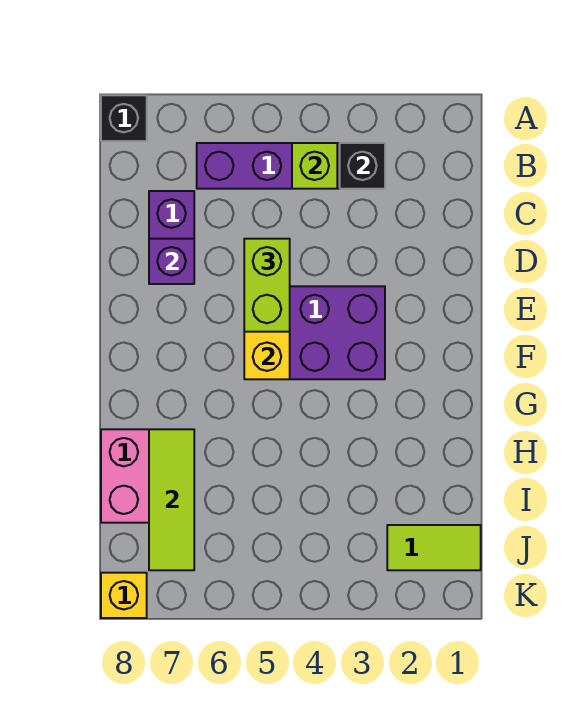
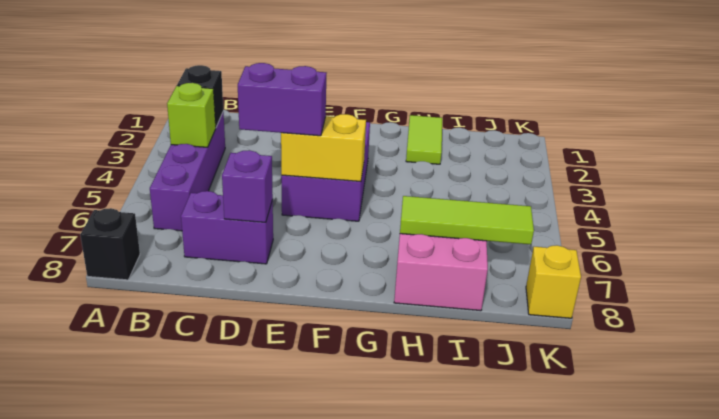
lime brick D5:E5 level 3 -> purple brick D5:E5 level 3
lime tile J1:J2 level 1 -> lime tile H1:H2 level 1

